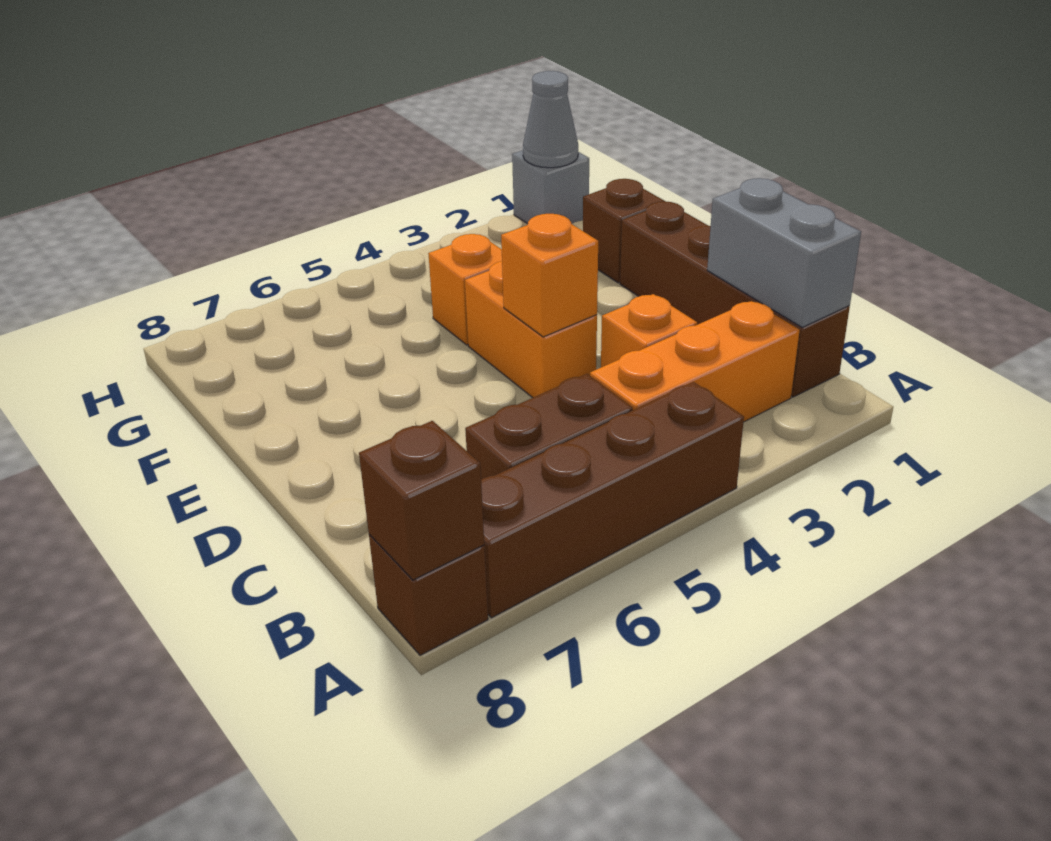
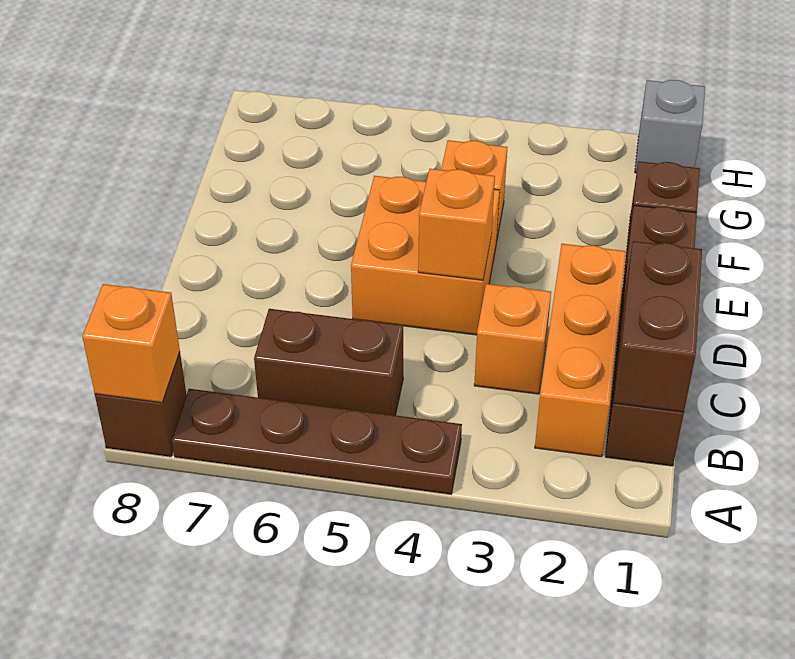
brown brick A4:A7 level 1 -> brown plate A4:A7 level 1
brown brick A8 level 2 -> orange brick A8 level 2
grey brick B1:C1 level 2 -> brown brick B1:C1 level 2
orange brick B2:B4 level 1 -> orange brick B2:D2 level 1
orange brick D4:E4 level 1 -> orange brick D4:E5 level 1
grey cone H1 level 2 -> none

